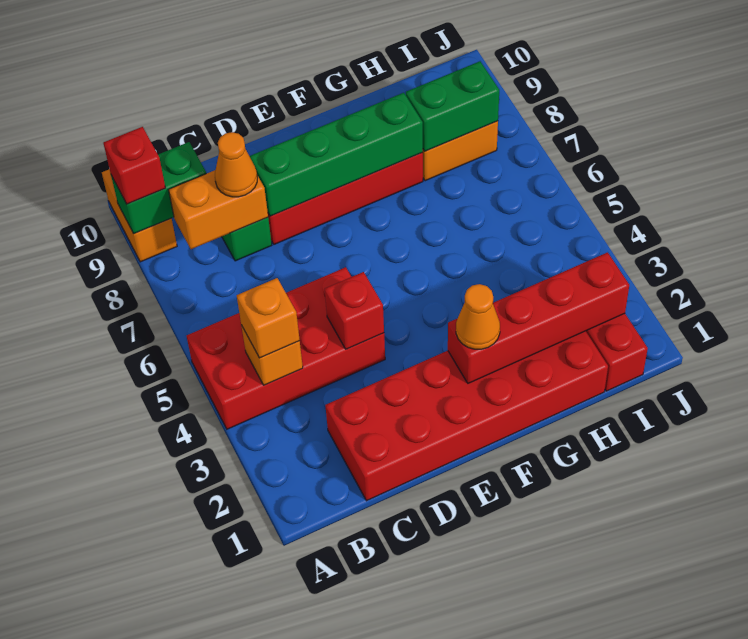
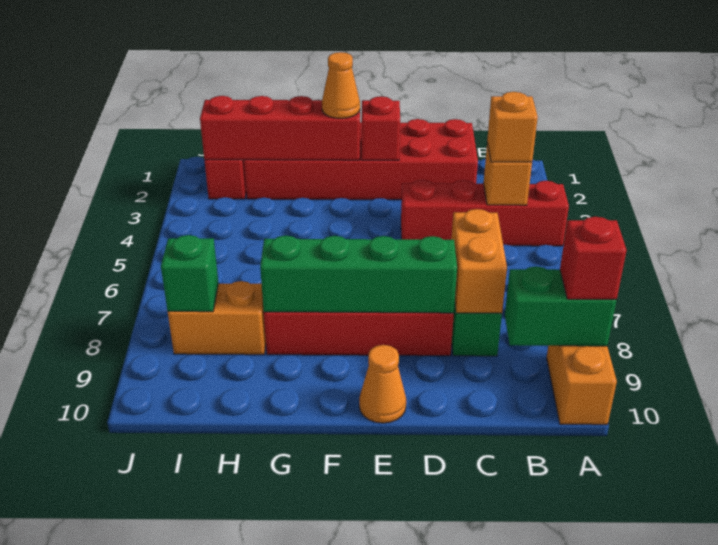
red brick A4:D5 level 1 -> red brick A4:D4 level 1
orange brick B8:C8 level 2 -> orange brick C7:C8 level 2
orange cone C8 level 3 -> orange cone E10 level 1
red brick D4 level 2 -> red brick E2 level 2
green brick H8:I8 level 2 -> green brick I8 level 2

